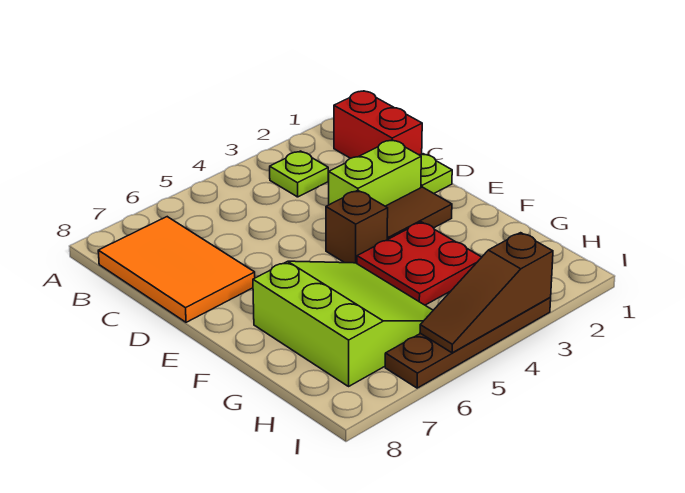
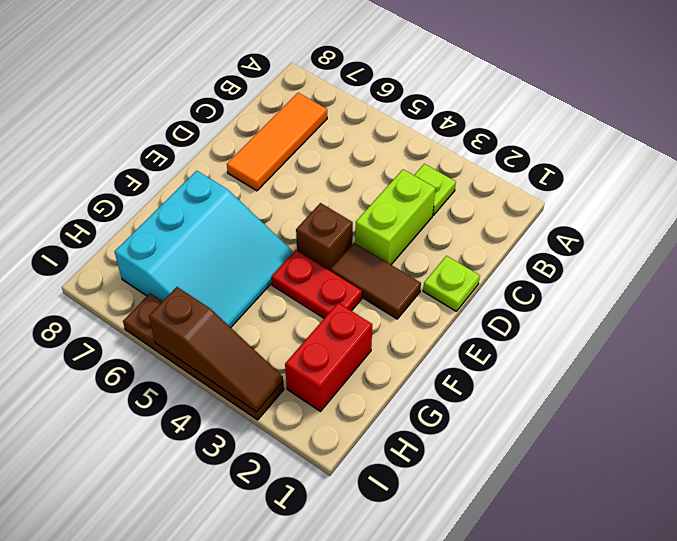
red brick B1:C1 level 1 -> red brick G2:H2 level 1
orange tile B7:D8 level 1 -> orange tile B7:D7 level 1
lime brick D2:D3 level 1 -> lime brick C3:D3 level 1
red plate F3:G4 level 1 -> red plate F3:F4 level 1
lime slope F5:H7 level 1 top 7 -> cyan slope F5:H7 level 1 top 7
brown slope I3:I5 level 2 top 3 -> brown slope I3:I5 level 2 top 5

